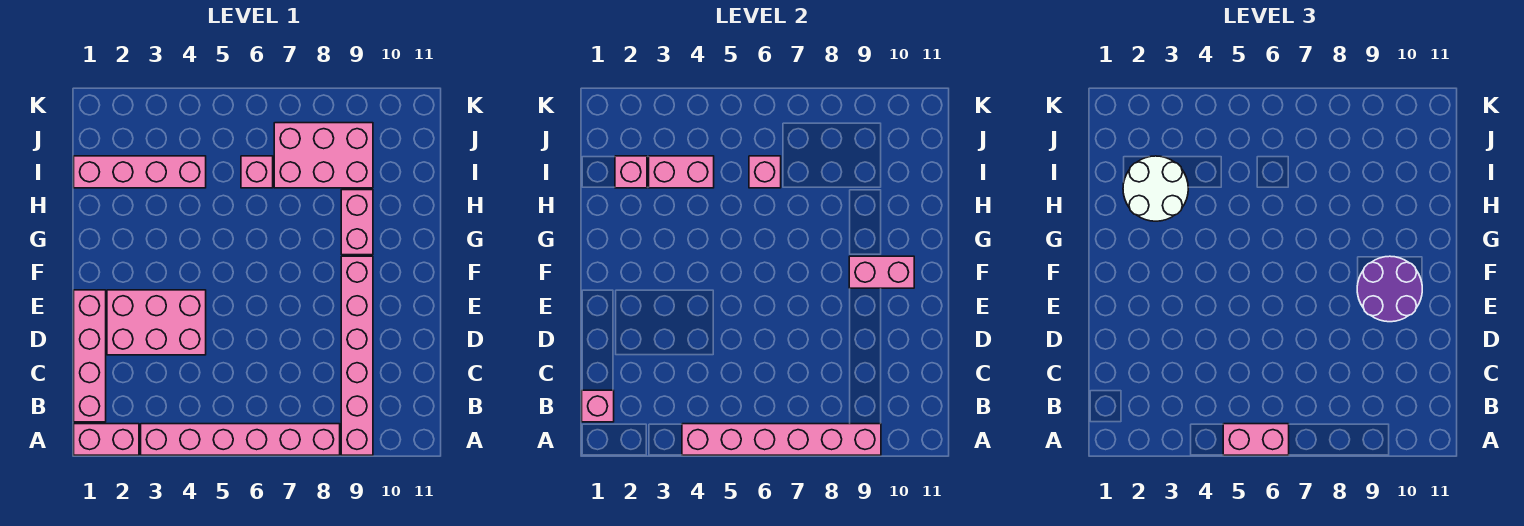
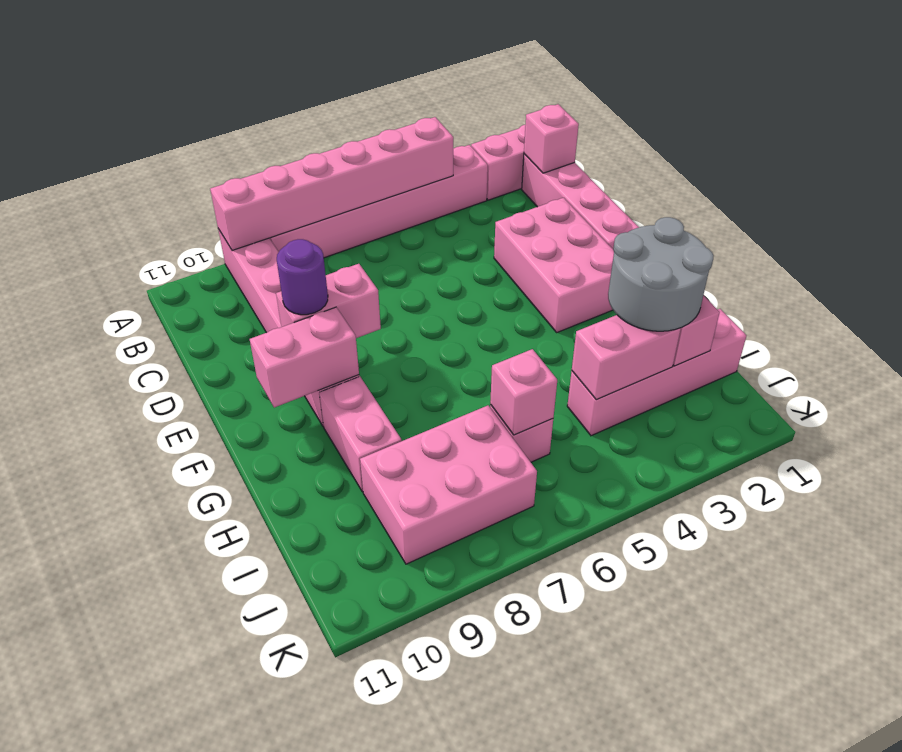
pink brick A5:A6 level 3 -> pink brick E8:E9 level 2
pink brick D2:E4 level 1 -> pink brick D2:F3 level 1
purple round brick E9:F10 level 3 -> purple round brick E9 level 3
white round brick H2:I3 level 3 -> grey round brick H2:I3 level 3

